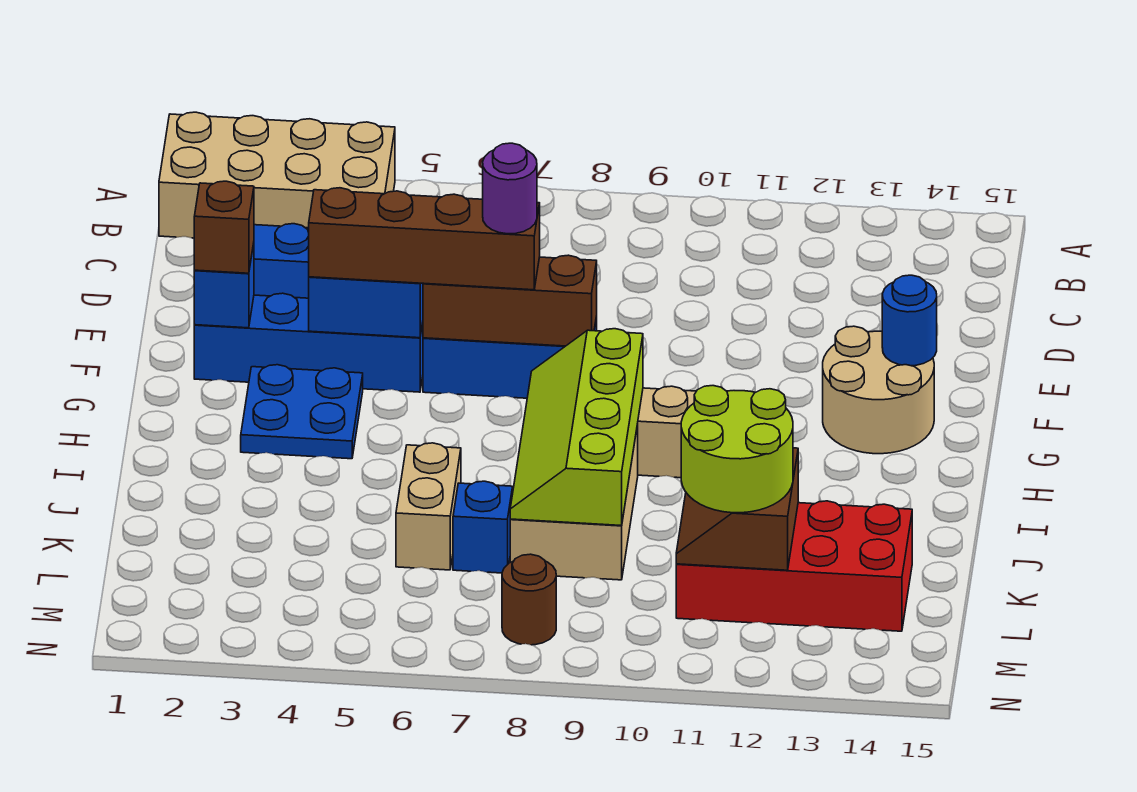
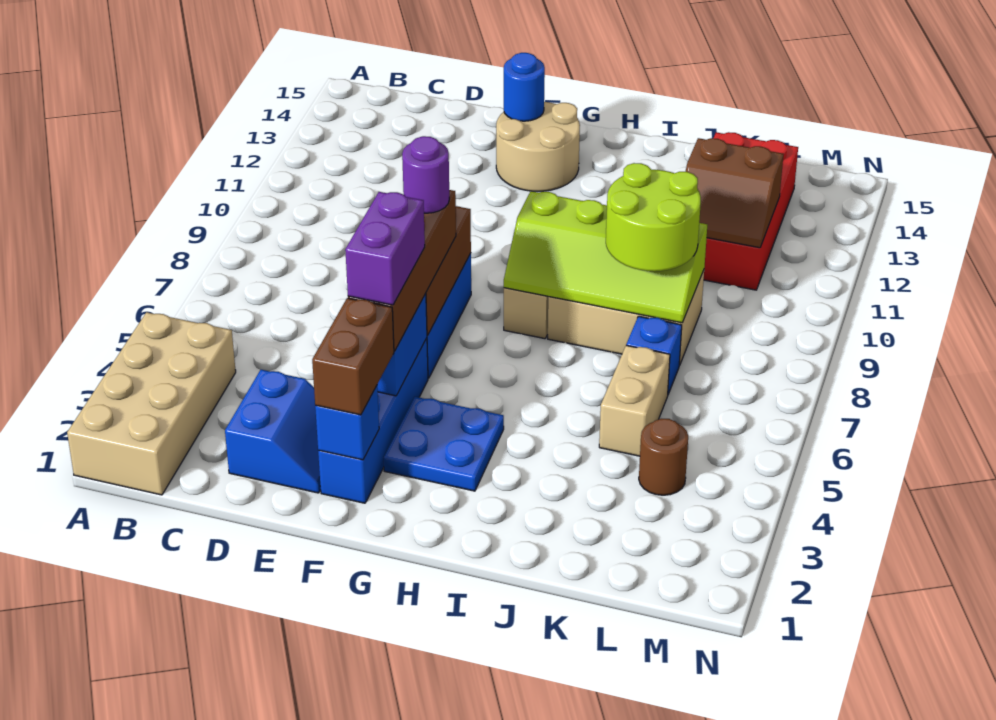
brown brick F2 level 3 -> brown brick F2:F3 level 3
none -> purple brick F4:F5 level 4
tan brick J6:K6 level 1 -> tan brick K5:K6 level 1
lime round brick K11:L12 level 3 -> lime round brick J8:K9 level 3
brown round brick M8 level 1 -> brown round brick L4 level 1

